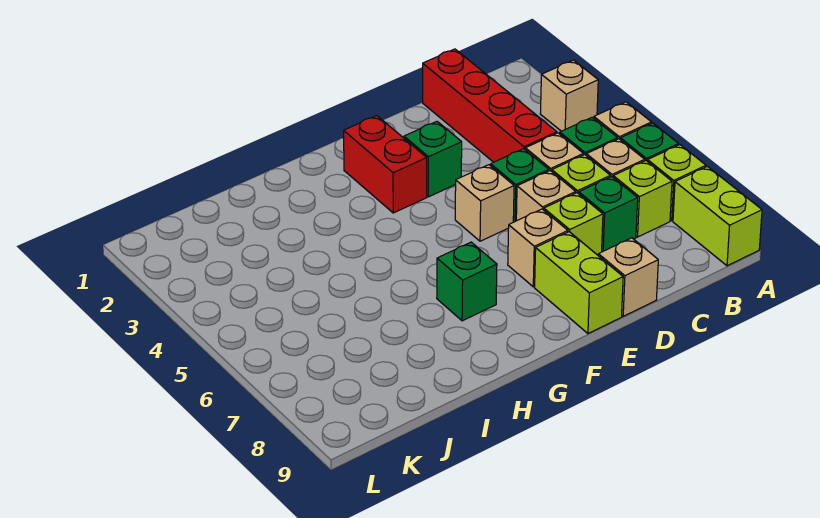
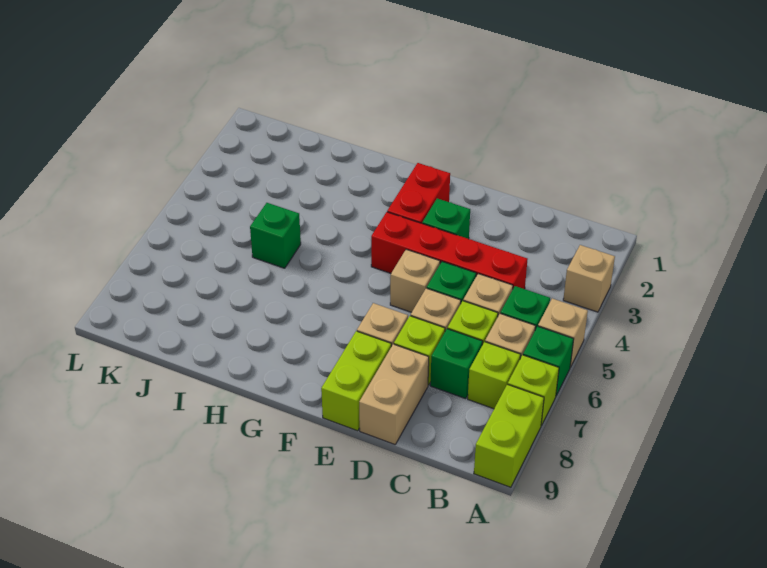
red brick C1:C4 level 1 -> red brick C4:F4 level 1
tan brick D9 level 1 -> tan brick D8:D9 level 1
green brick G7 level 1 -> green brick I5 level 1

